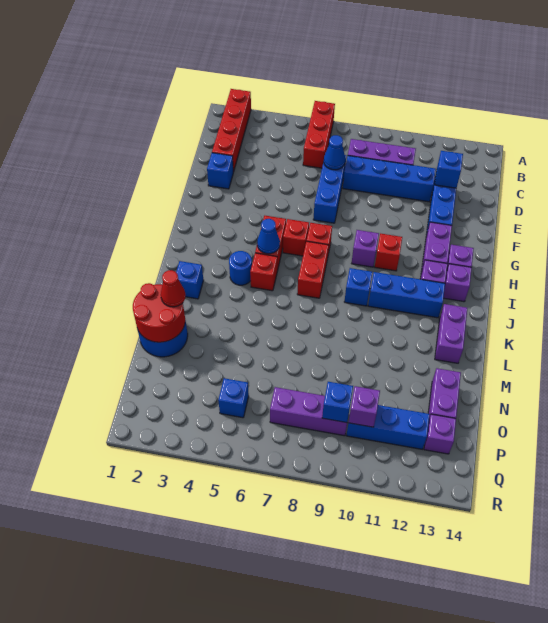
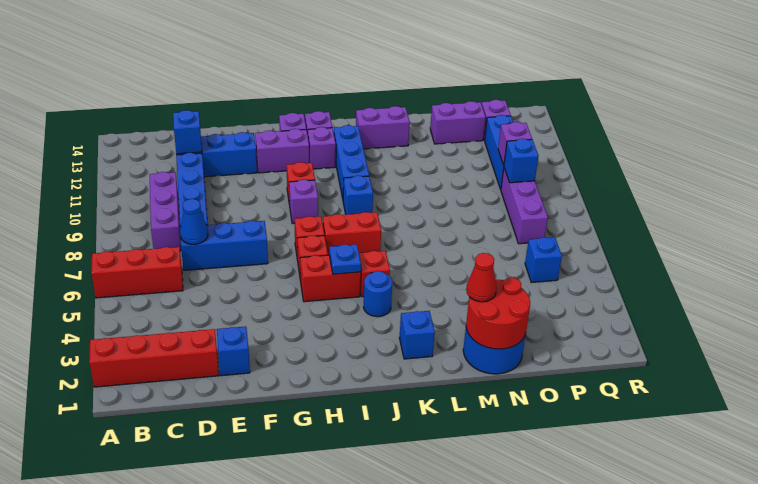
blue cone I5 level 2 -> blue plate I5 level 2

